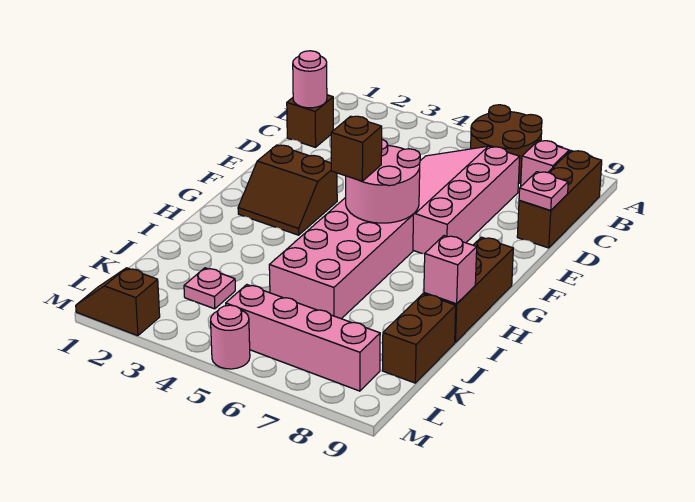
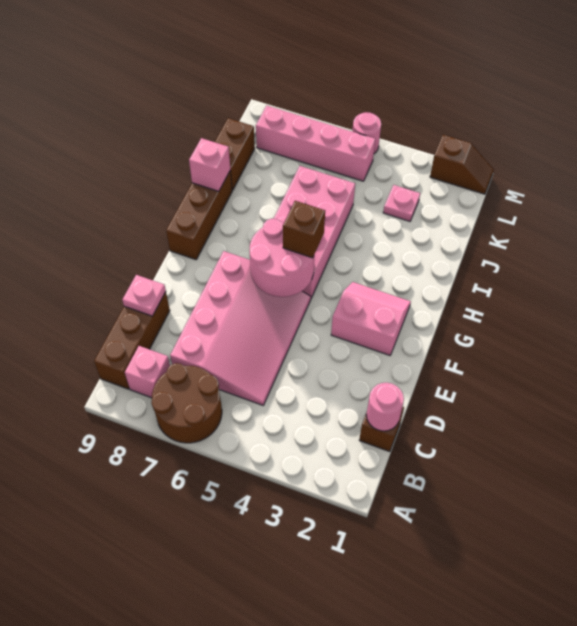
brown slope F2:G3 level 1 top F -> pink slope F2:G3 level 1 top F

